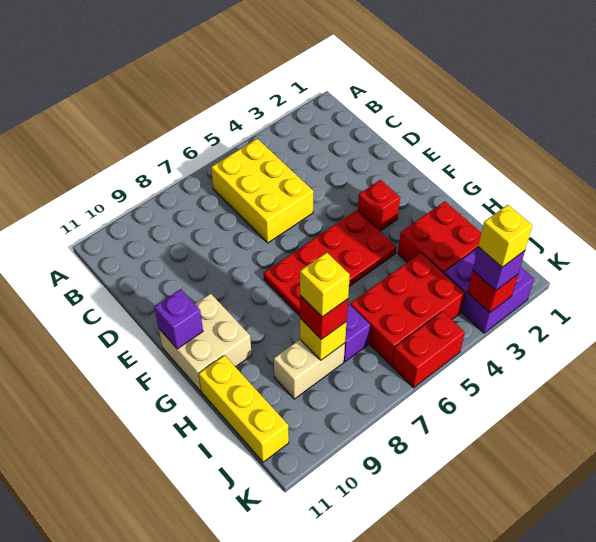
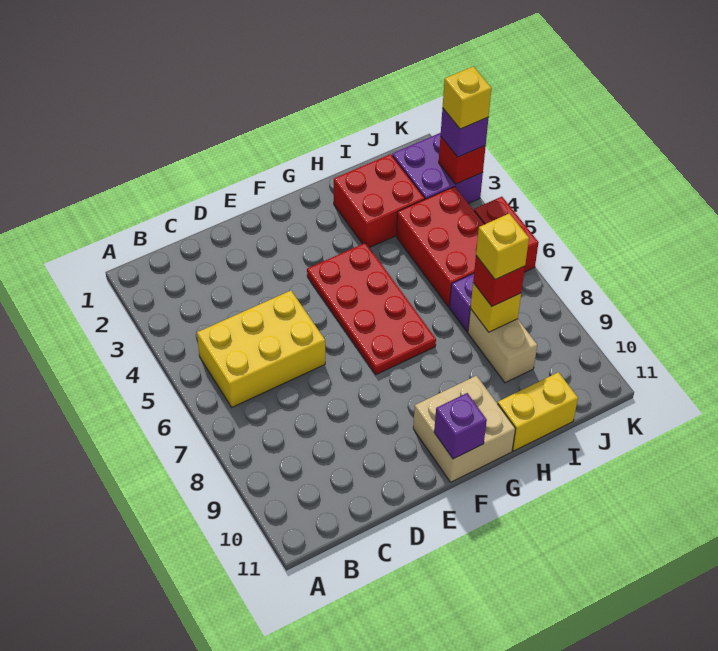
red brick F3 level 1 -> none
yellow brick H11:J11 level 1 -> yellow brick H11:I11 level 1

